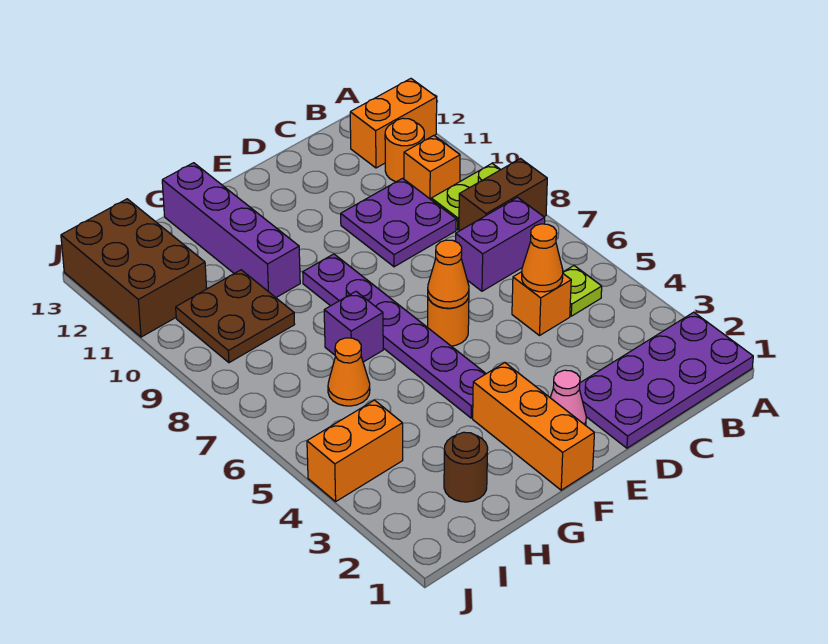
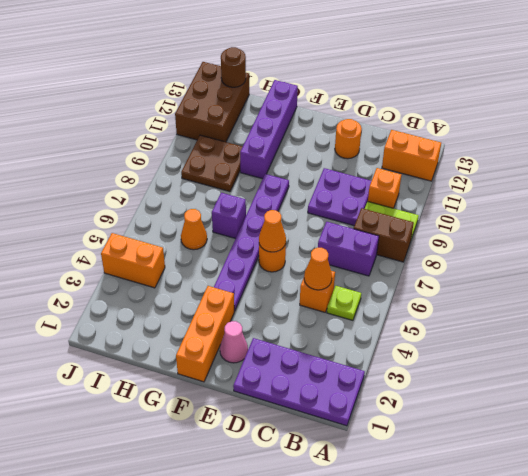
orange round brick B11 level 1 -> orange round brick D12 level 1
brown round brick H2 level 1 -> brown round brick I13 level 2

